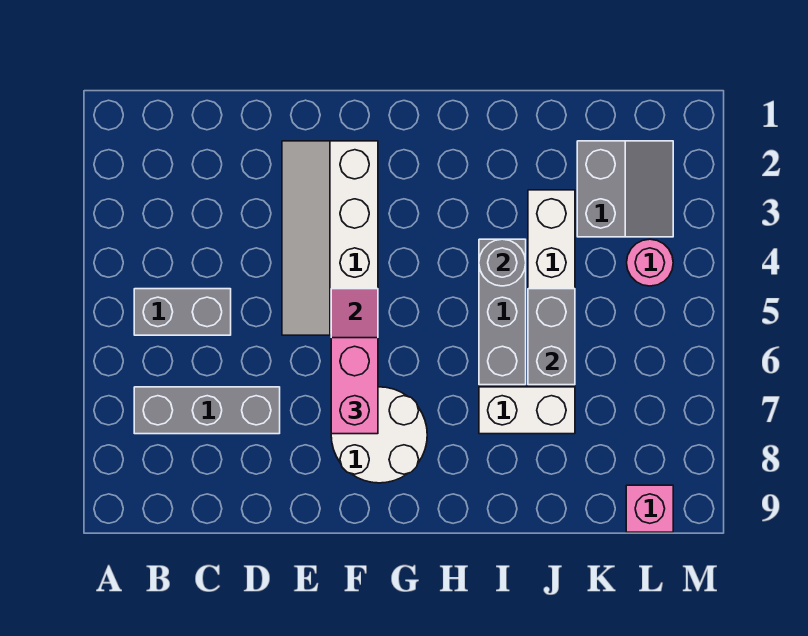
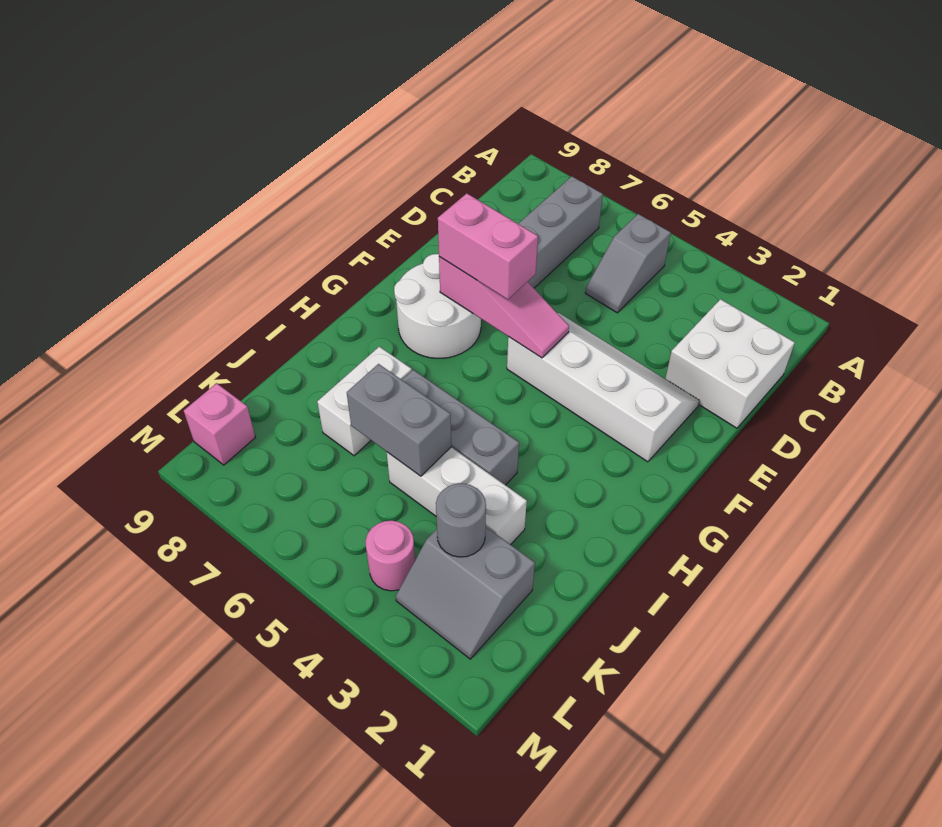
grey brick B5:C5 level 1 -> grey slope B5:C5 level 1 top B
none -> white brick C1:D2 level 1
grey round brick I4 level 2 -> grey round brick K3 level 2

